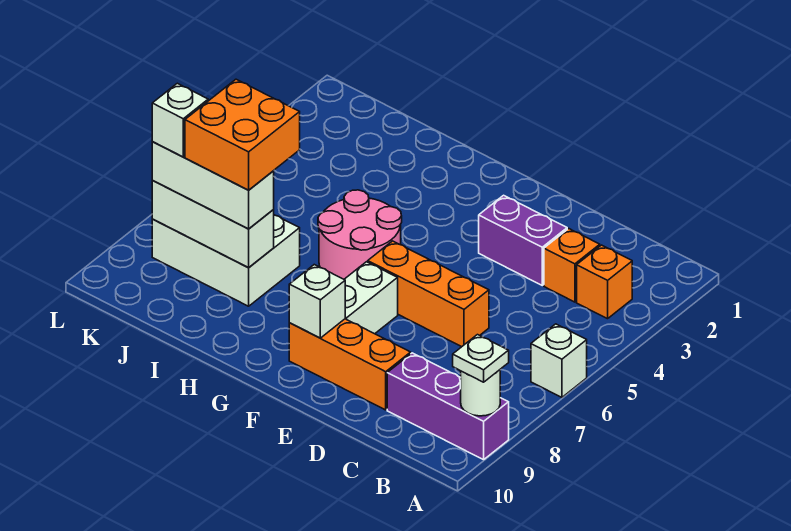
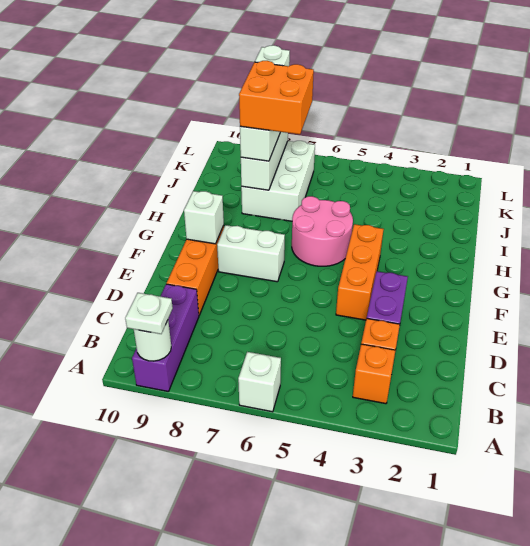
orange brick D6:F6 level 1 -> orange brick E4:G4 level 1

